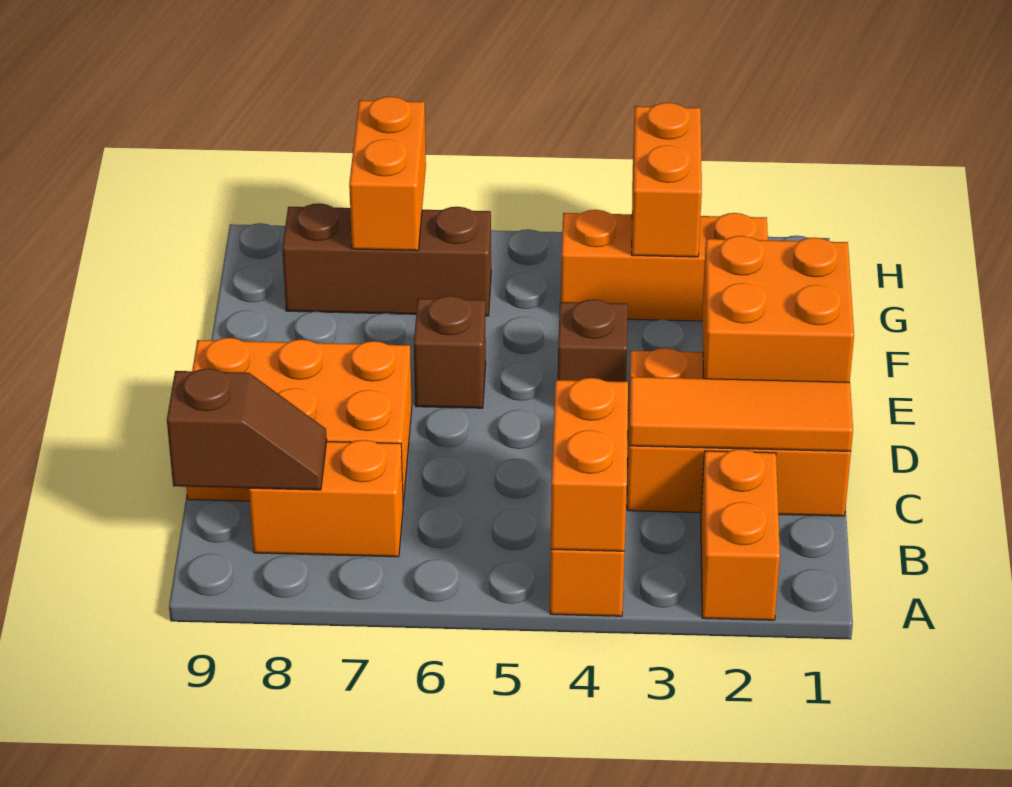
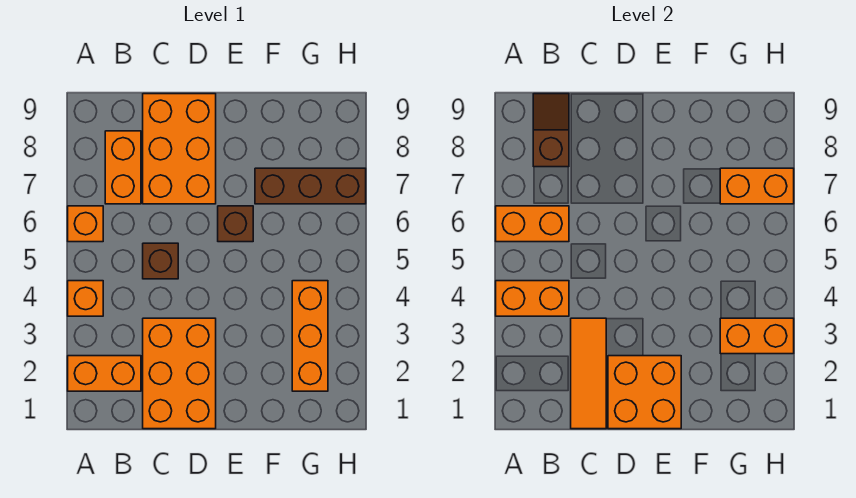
none -> orange brick A6 level 1
none -> orange brick A6:B6 level 2
brown slope B8:B9 level 2 top 9 -> brown slope B8:B9 level 2 top 8
brown brick E4 level 1 -> brown brick C5 level 1
brown brick G6:G8 level 1 -> brown brick F7:H7 level 1

